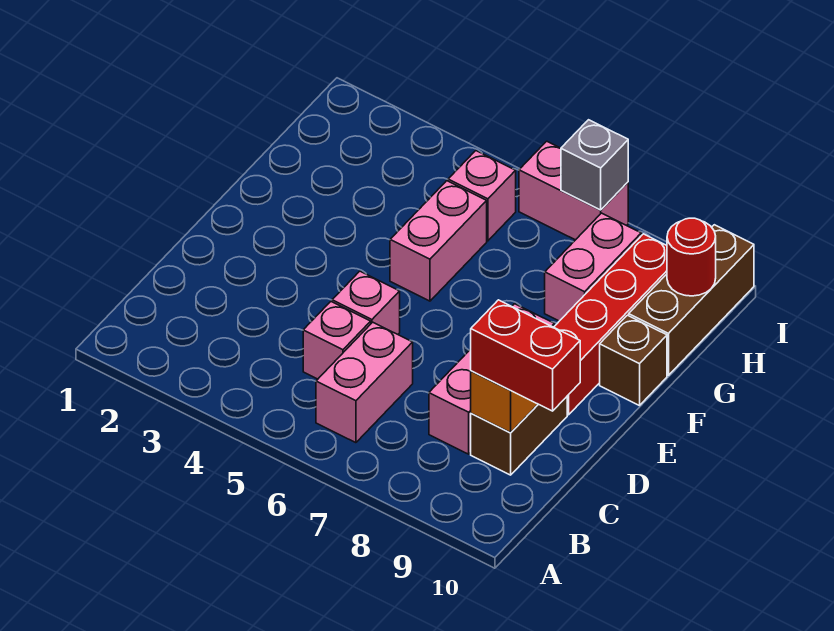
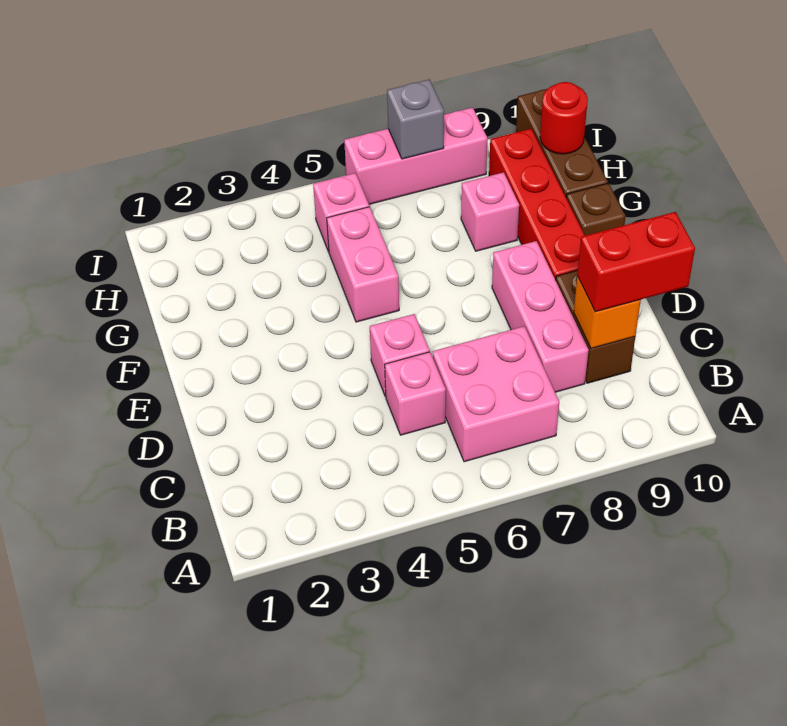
pink brick B6:C6 level 1 -> pink brick B6:C7 level 1
pink brick G8:H8 level 1 -> pink brick G8 level 1
pink brick I6:I7 level 1 -> pink brick I6:I8 level 1

